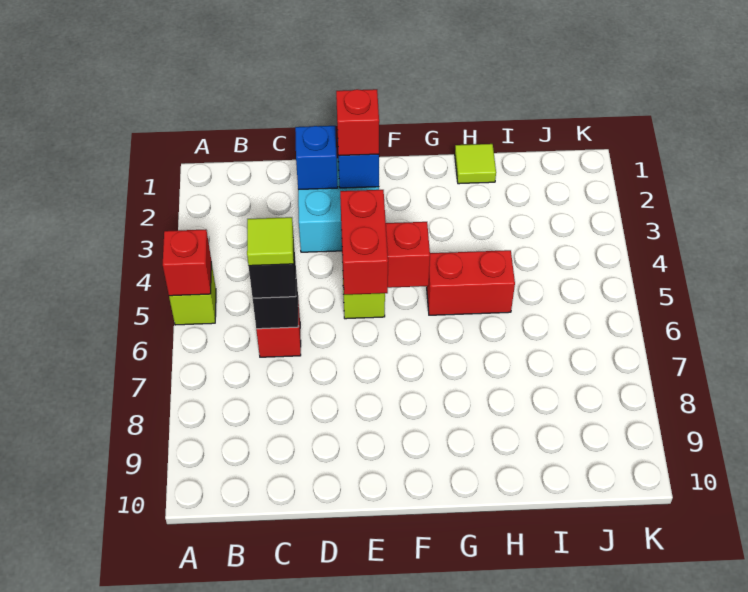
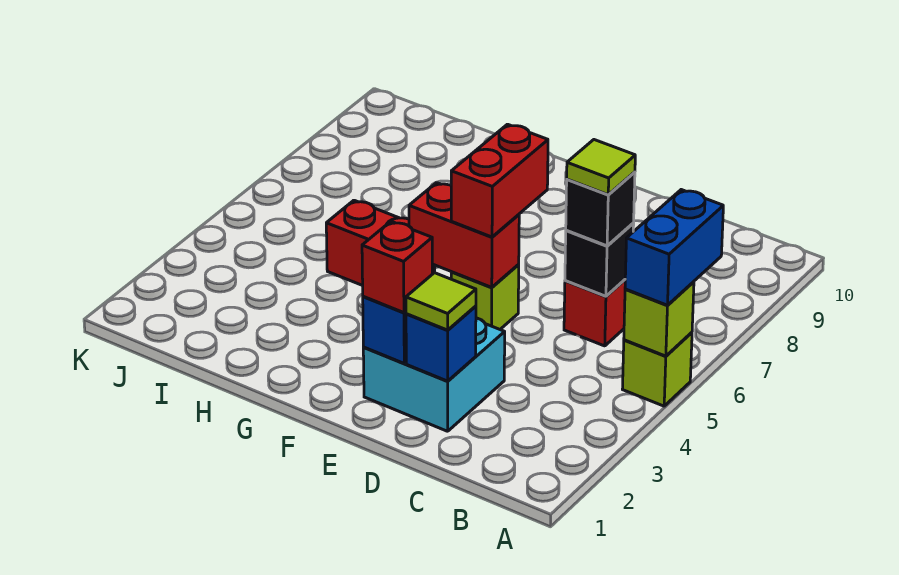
red brick A5 level 2 -> lime brick A5 level 2
none -> blue brick A5:A6 level 3
lime tile H1 level 1 -> lime tile D2 level 3

